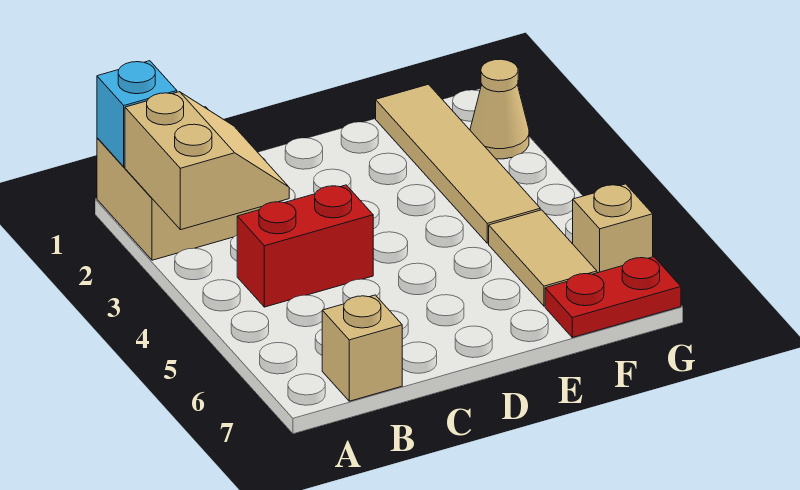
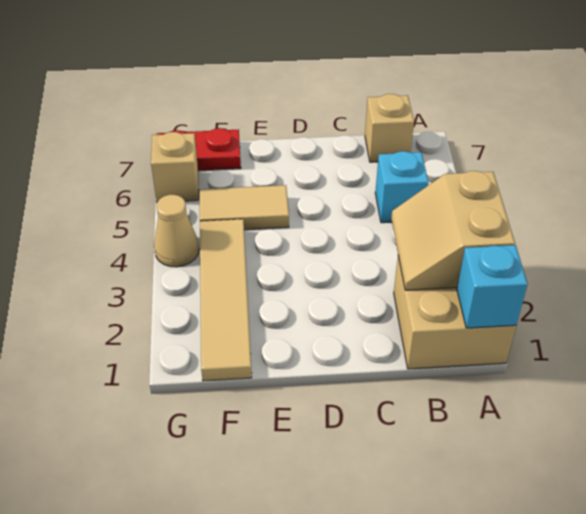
red brick B4:C4 level 1 -> none
none -> cyan brick B5 level 1
tan tile F5:F6 level 1 -> tan tile E5:F5 level 1
tan cone G2 level 1 -> tan cone G4 level 1

